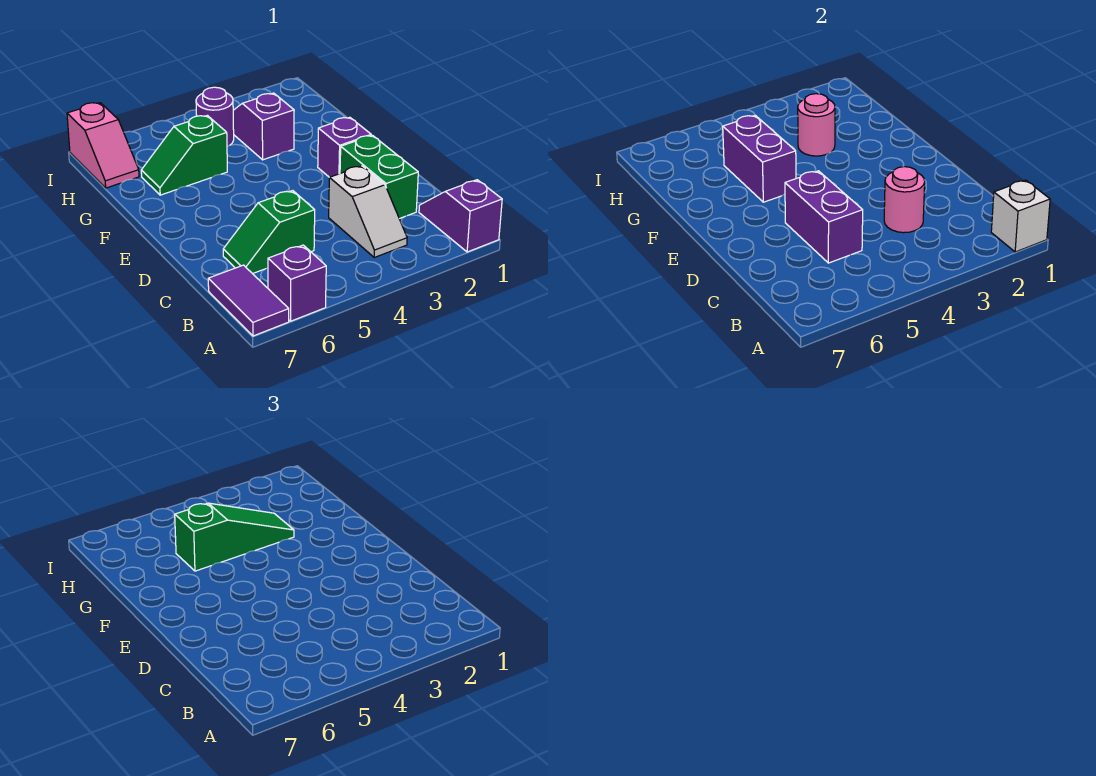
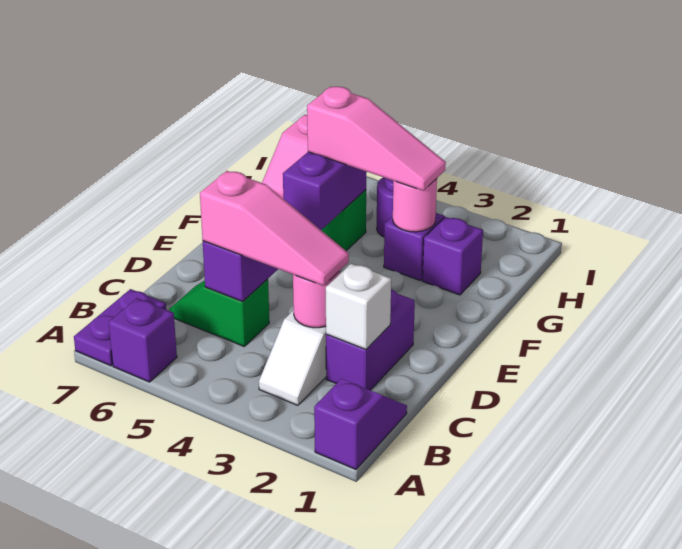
white brick A1 level 2 -> white brick C2 level 2
purple tile A7:B7 level 1 -> purple plate A7:B7 level 1
green brick C2:D2 level 1 -> purple brick C2:D2 level 1
none -> pink slope C3:C5 level 3 top 5
purple brick E2 level 1 -> purple brick G2 level 1
green slope G3:G5 level 3 top 5 -> pink slope G3:G5 level 3 top 5

